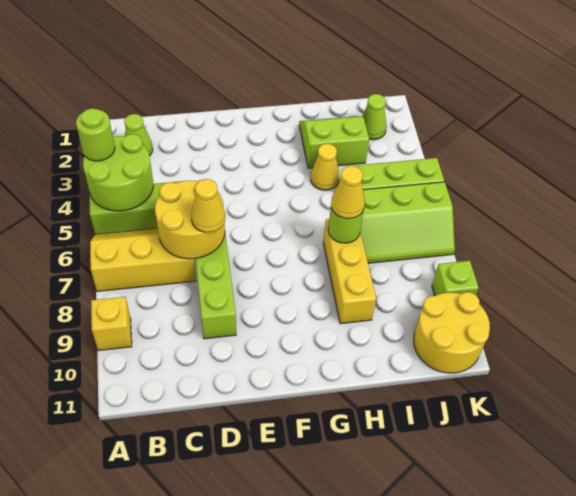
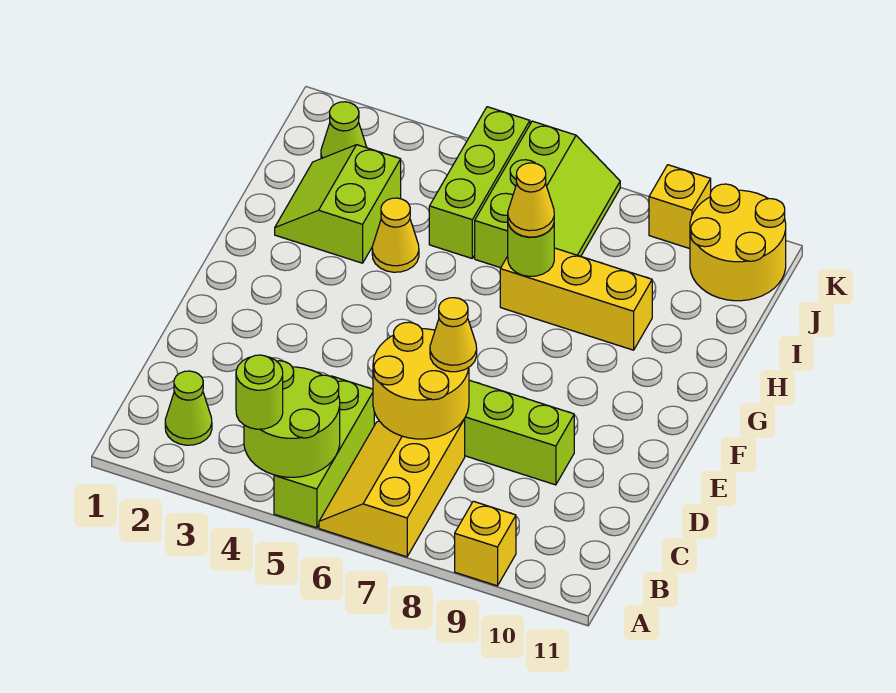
lime brick K9 level 1 -> yellow brick K9 level 1

